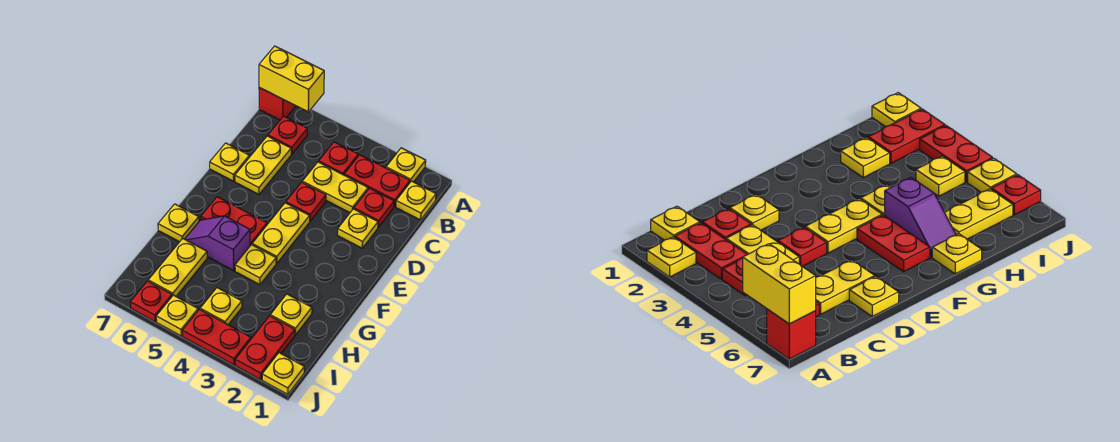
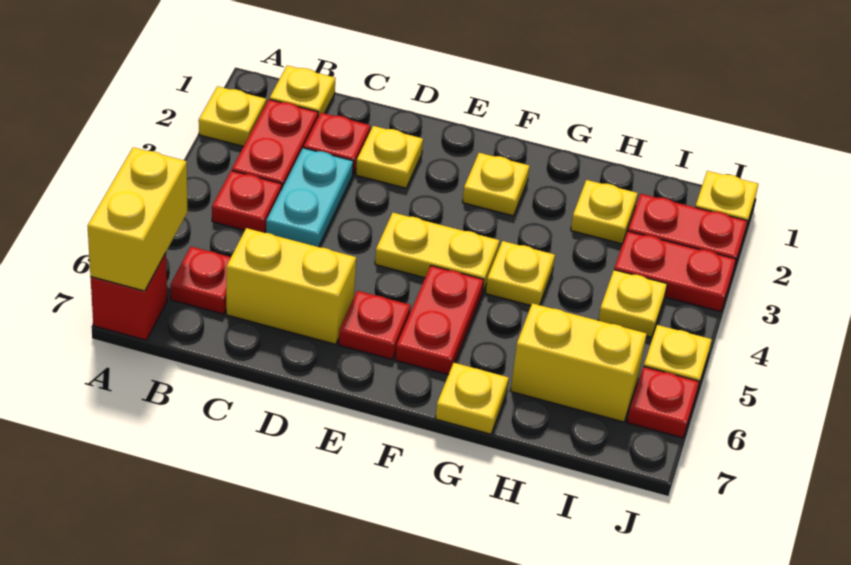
yellow plate C3:C4 level 1 -> cyan plate C3:C4 level 1
yellow plate C6:D6 level 1 -> yellow brick C6:D6 level 1
red plate D4 level 1 -> red plate E6 level 1
yellow plate D7 level 1 -> yellow plate F2 level 1
purple slope G5:G6 level 1 top 5 -> none
yellow plate H6:I6 level 1 -> yellow brick H6:I6 level 1
red plate J3:J4 level 1 -> red plate I3:J3 level 1

